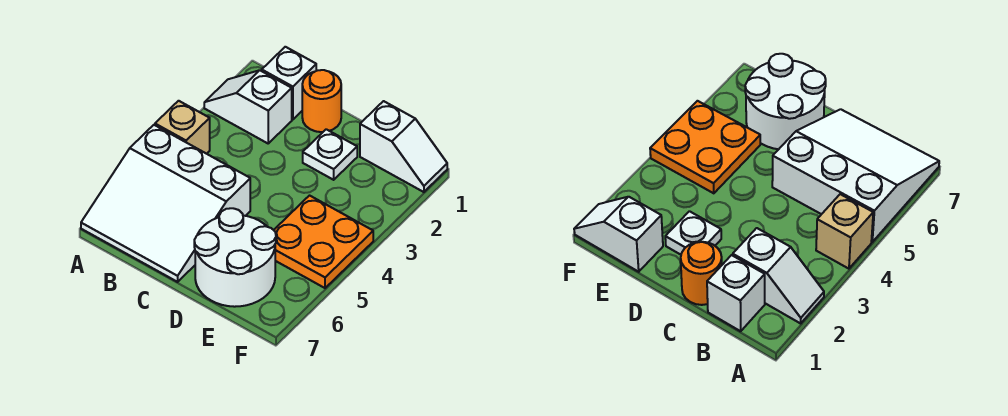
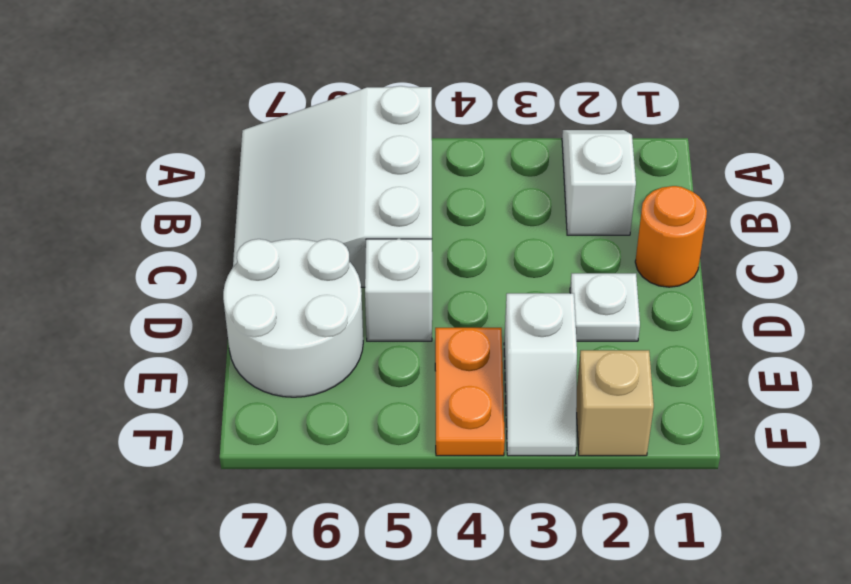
tan brick A4 level 1 -> tan brick F2 level 1
white brick B1 level 1 -> white brick D5 level 1
white slope E1:F1 level 1 top E -> white slope E3:F3 level 1 top E
orange plate E4:F5 level 1 -> orange plate E4:F4 level 1

